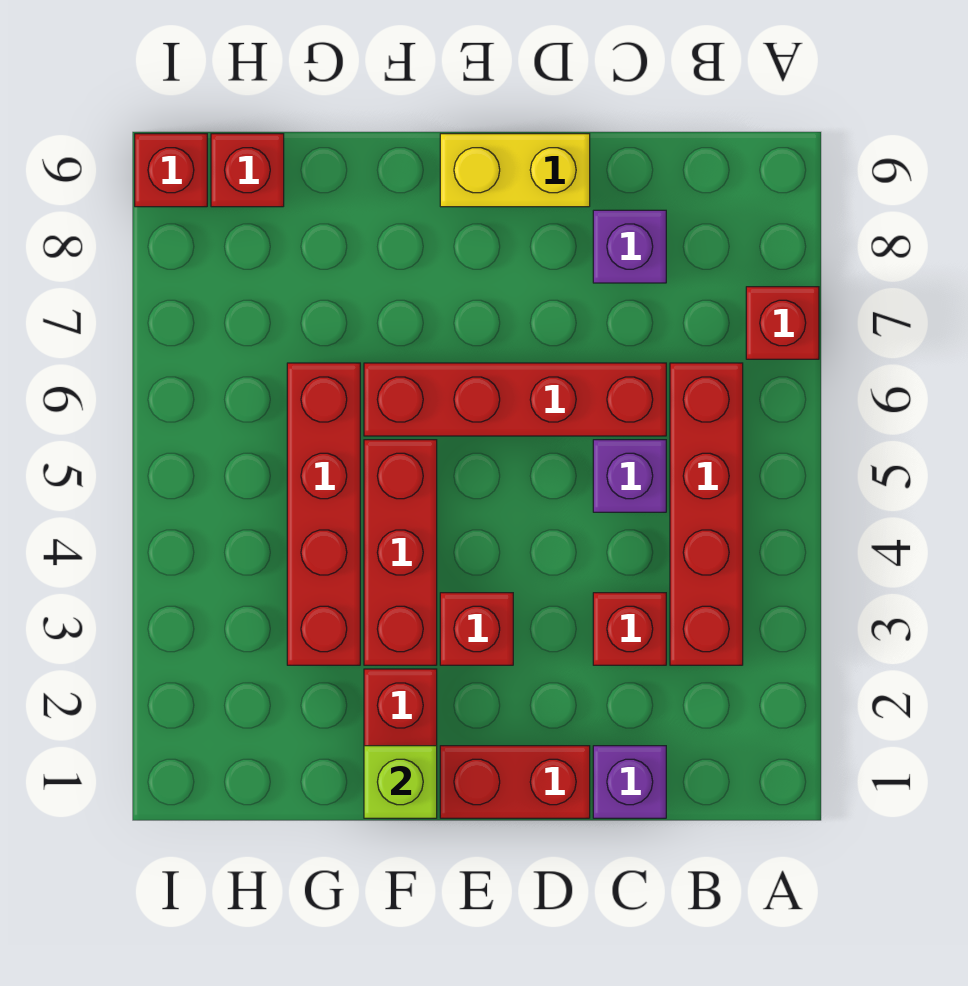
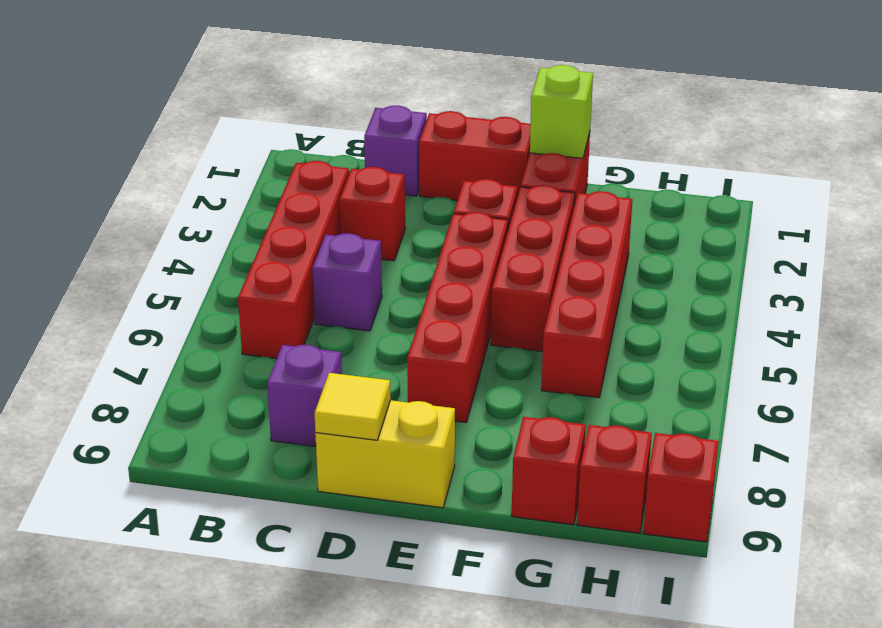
red brick A7 level 1 -> red brick G9 level 1
red brick C6:F6 level 1 -> red brick E4:E7 level 1
none -> yellow tile D9 level 2

